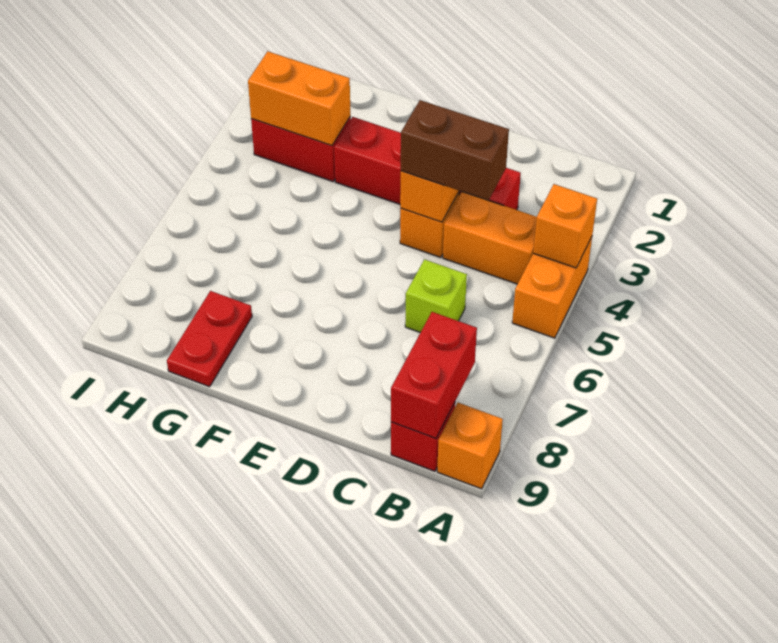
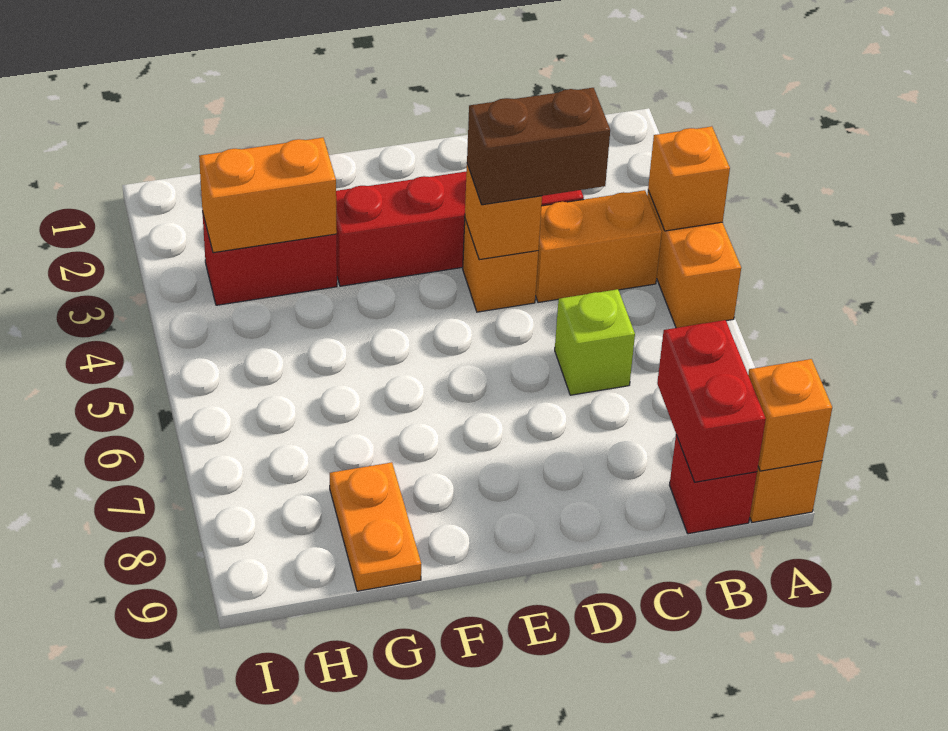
none -> orange brick A9 level 2
red plate G8:G9 level 1 -> orange plate G8:G9 level 1

